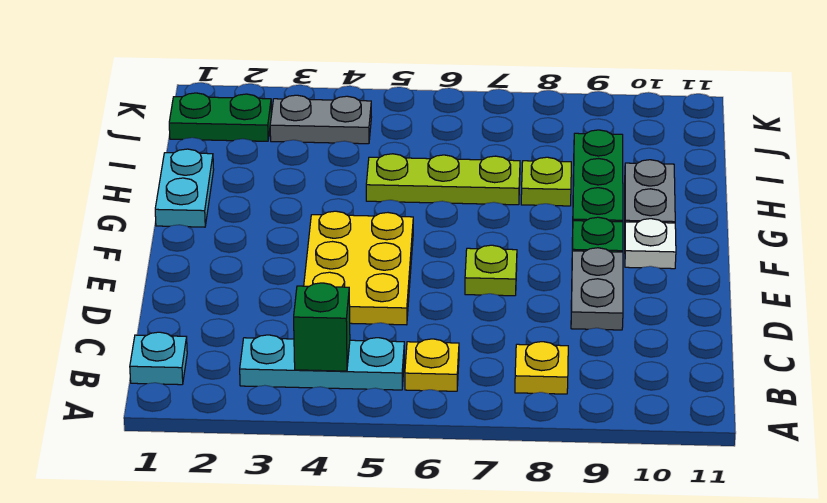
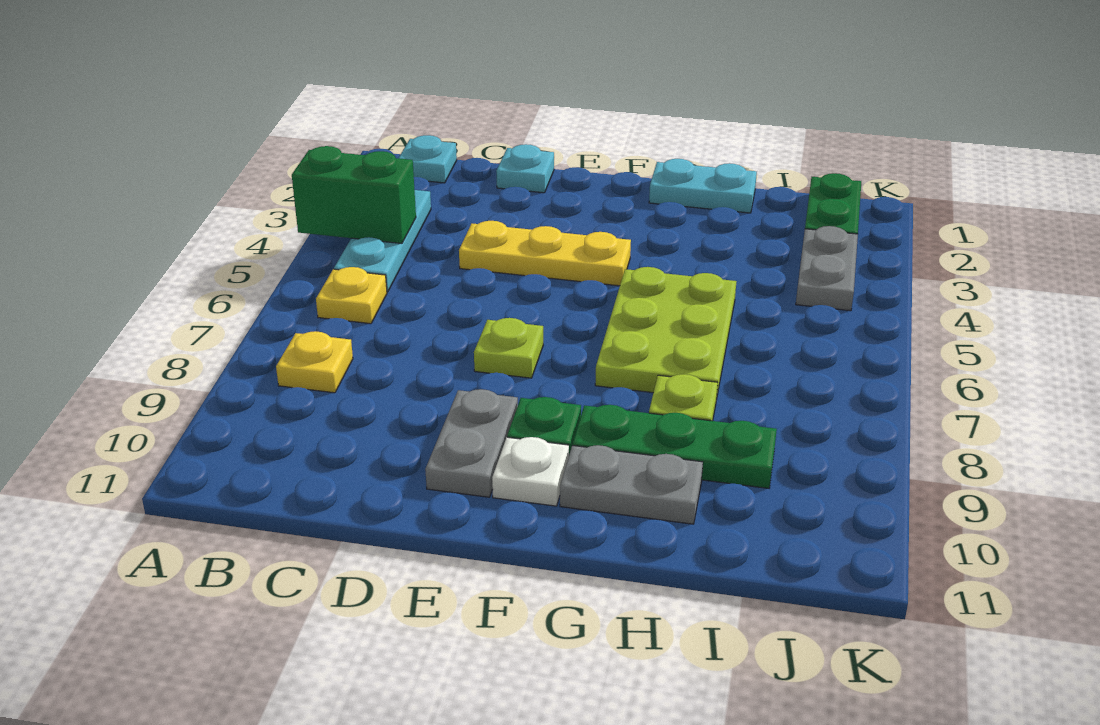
green brick B4 level 2 -> green brick A4:B4 level 2
none -> cyan plate D1 level 1
yellow plate D4:F5 level 1 -> yellow plate D4:F4 level 1
grey plate D9:E9 level 1 -> grey plate E9:E10 level 1
lime plate H5:H7 level 1 -> lime plate G5:H7 level 1

